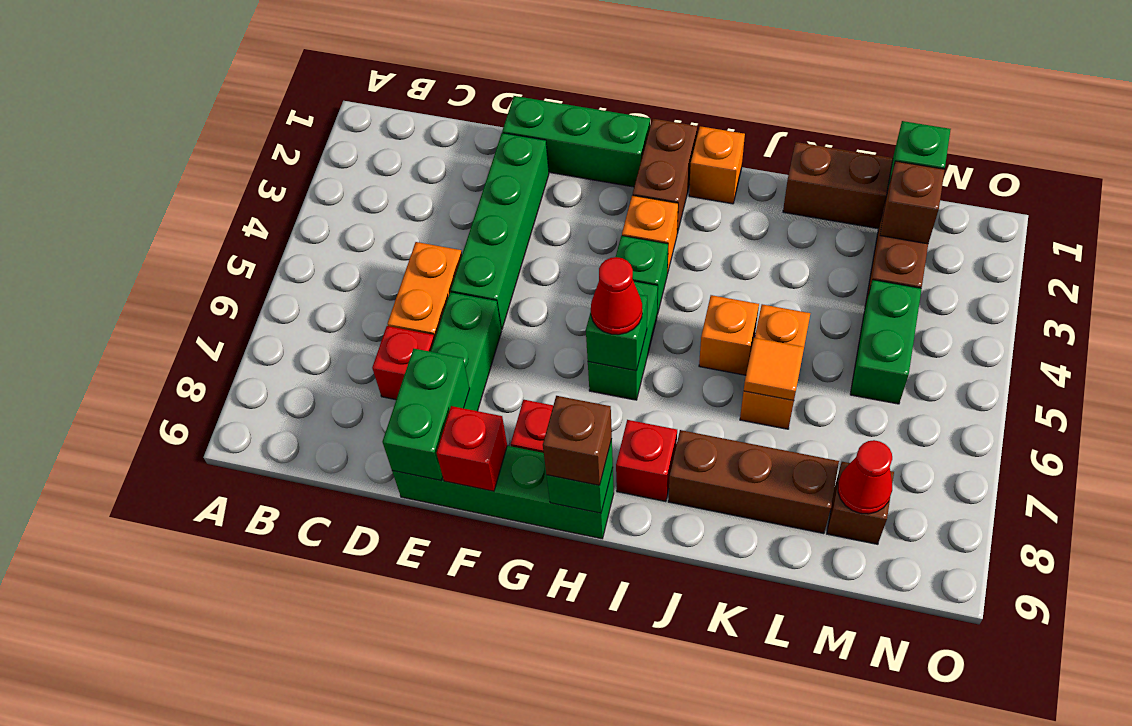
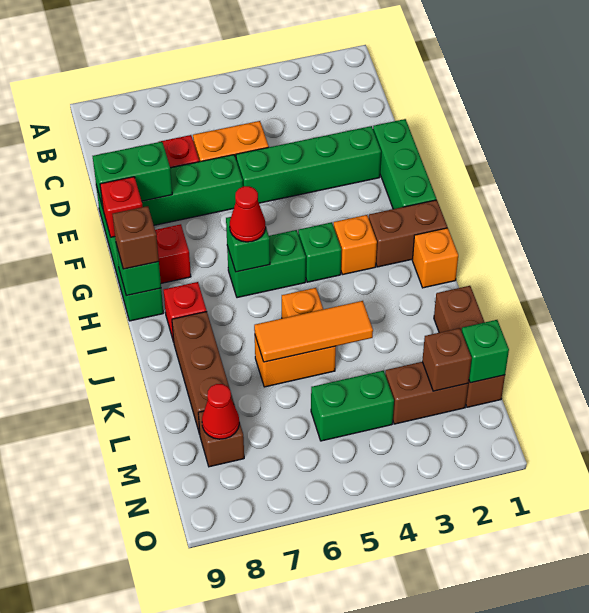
orange tile K6 level 2 -> orange tile K4:K6 level 2

